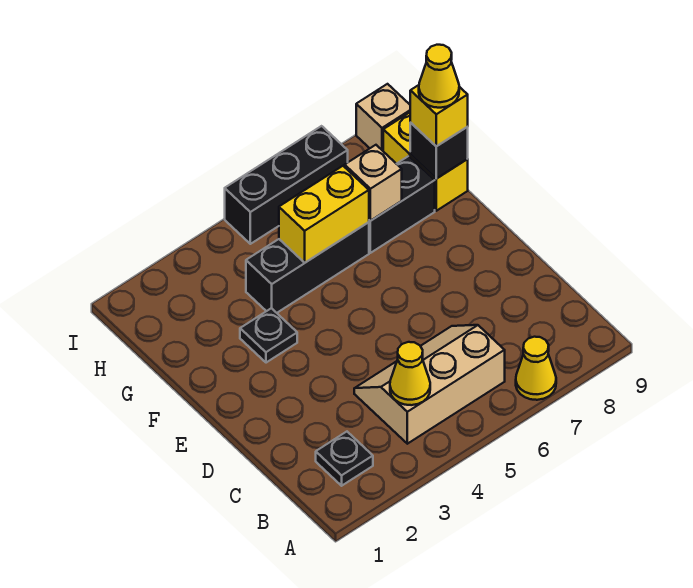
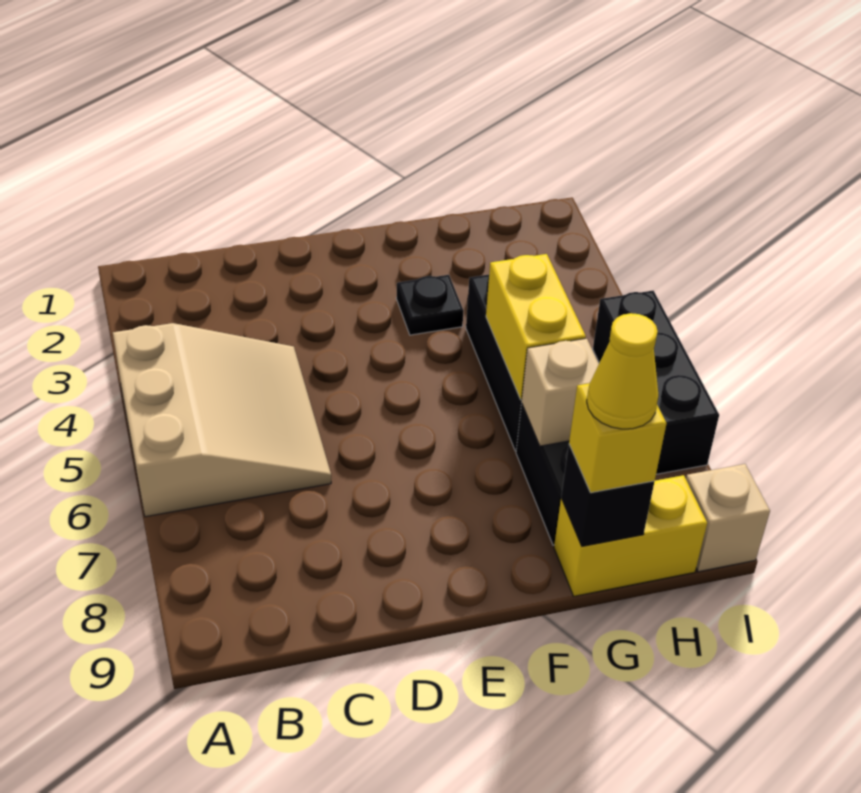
yellow cone A7 level 1 -> none
black plate B2 level 1 -> none
tan slope B4:C6 level 1 top B -> tan slope A4:C6 level 1 top A
yellow cone B4 level 2 -> none

